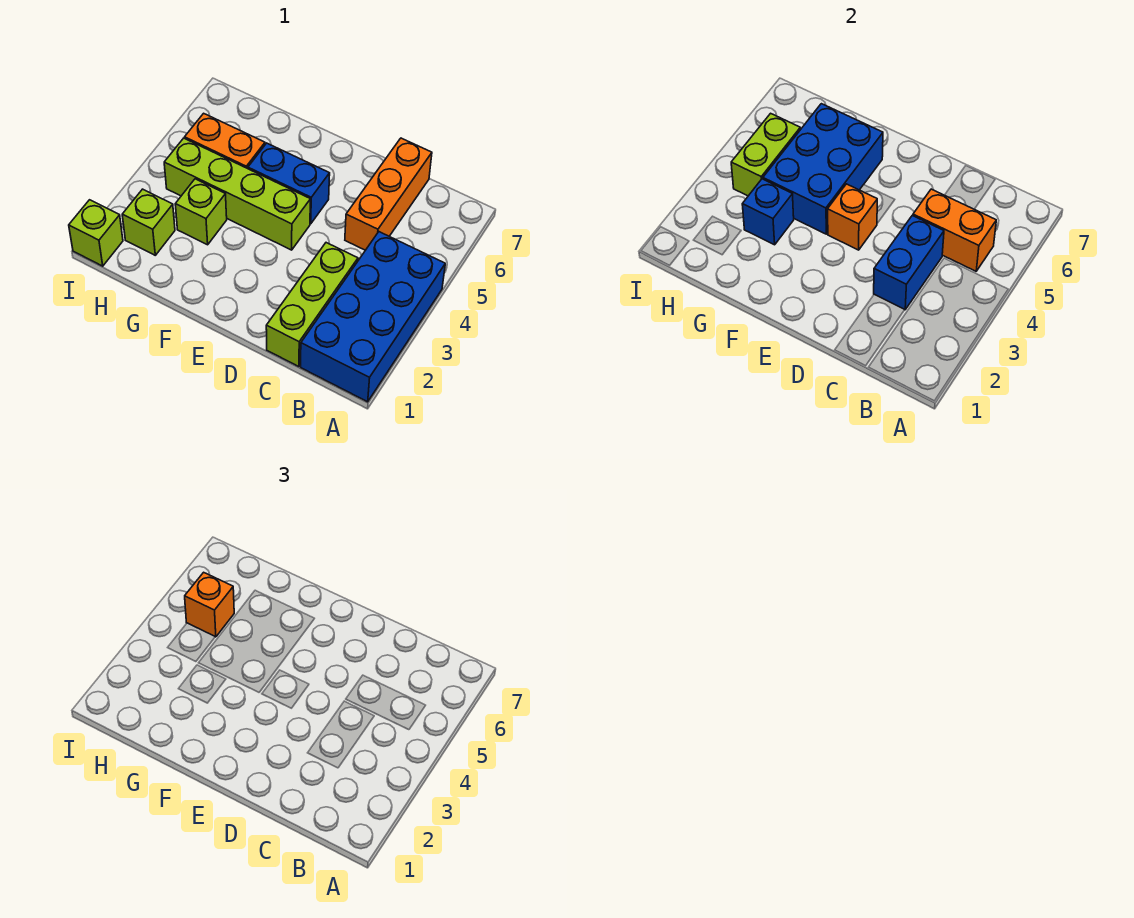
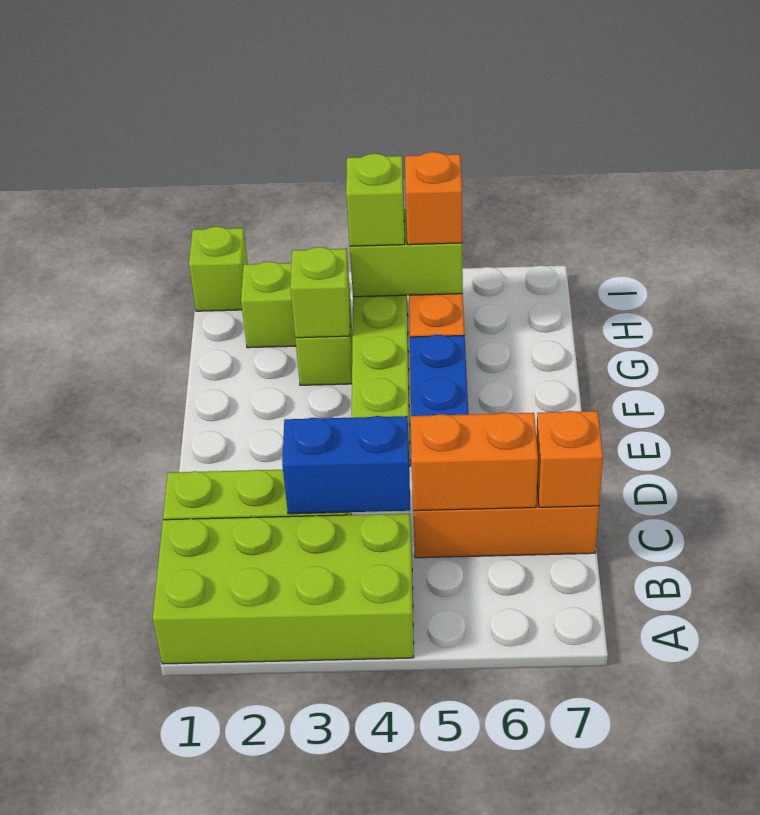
blue brick A1:B4 level 1 -> lime brick A1:B4 level 1
orange brick B5:C5 level 2 -> orange brick C5:C6 level 2
orange brick E4 level 2 -> orange brick C7 level 2
blue brick F4:G6 level 2 -> none
blue brick G3 level 2 -> lime brick G3 level 2
none -> lime brick H4 level 3

